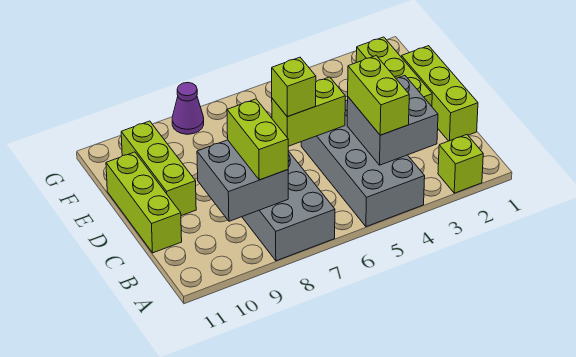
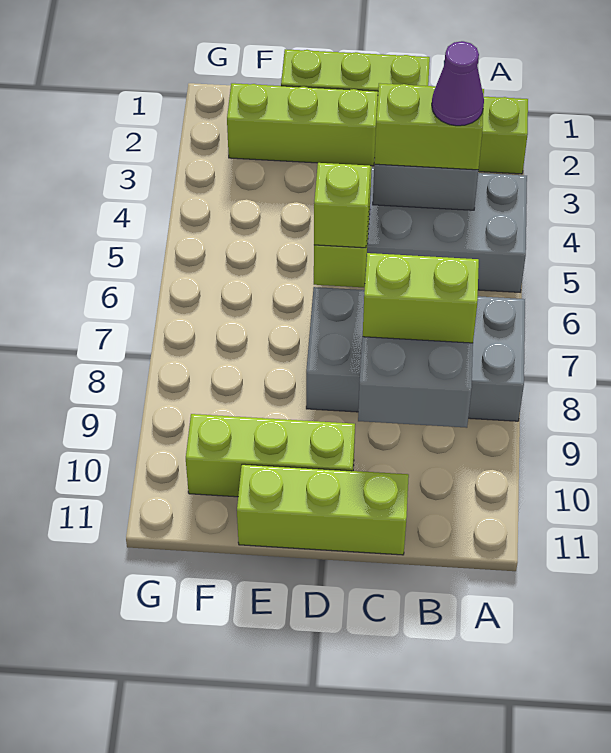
purple cone G8 level 1 -> purple cone B4 level 4

